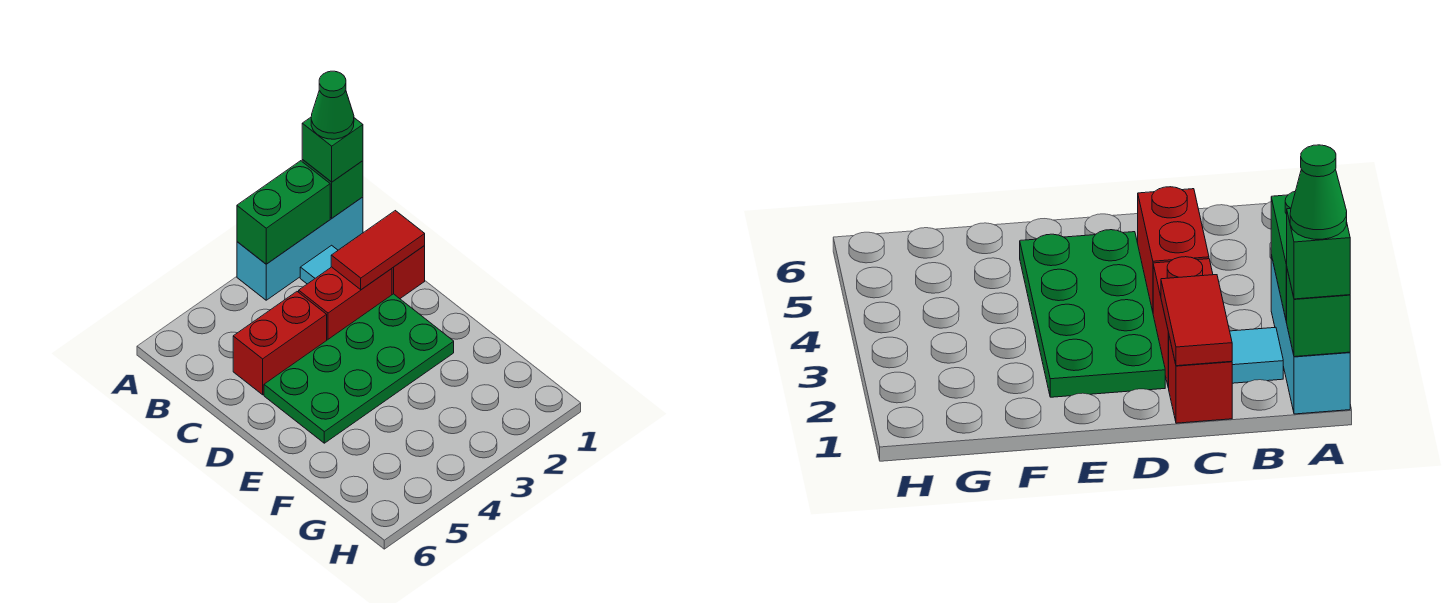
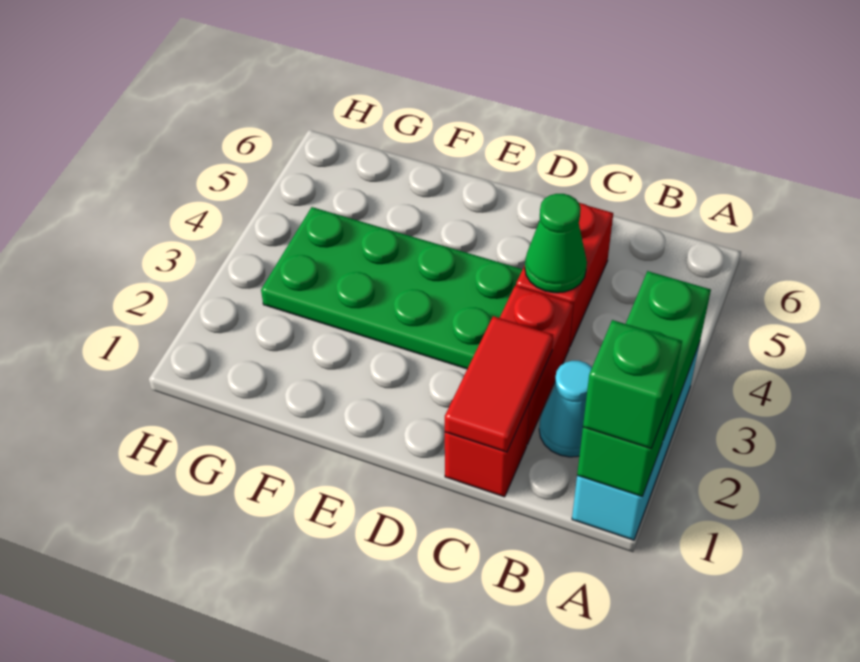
green cone A1 level 4 -> green cone C4 level 2
cyan tile B2 level 1 -> cyan cone B2 level 1
green plate D2:E5 level 1 -> green plate D3:G4 level 1

